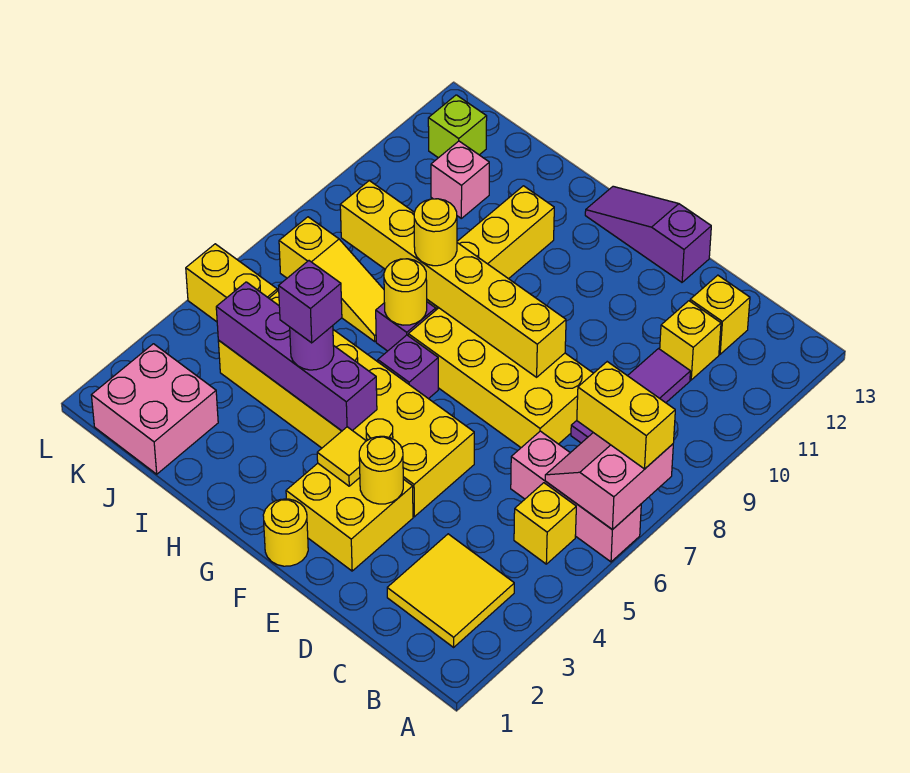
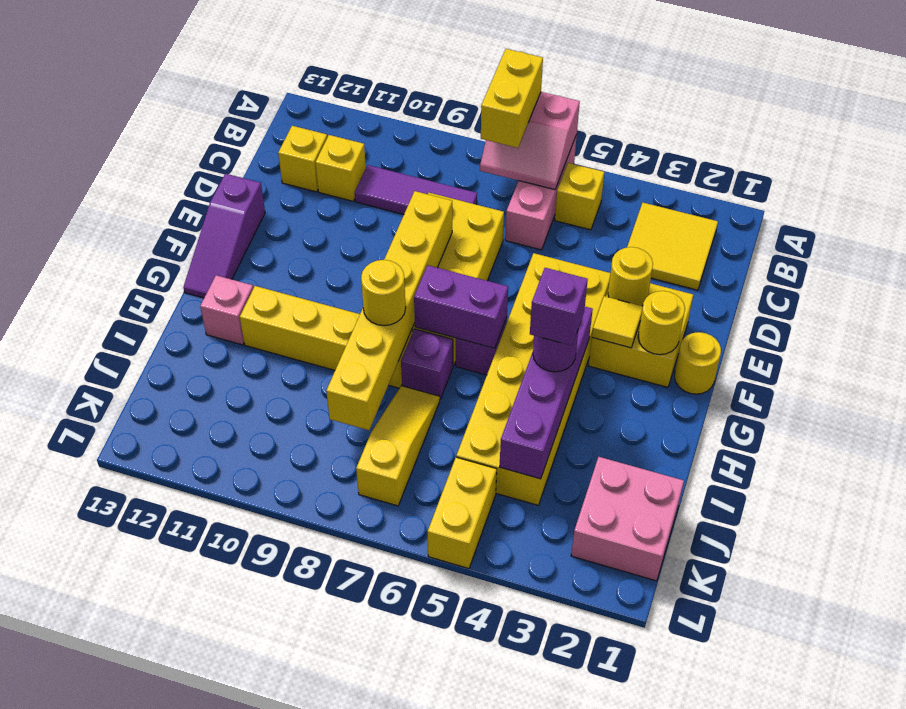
none -> purple brick G6:G7 level 2
yellow round brick H7 level 2 -> yellow round brick F2 level 2
pink brick J11 level 1 -> pink brick H12 level 1
lime brick K12 level 1 -> none

